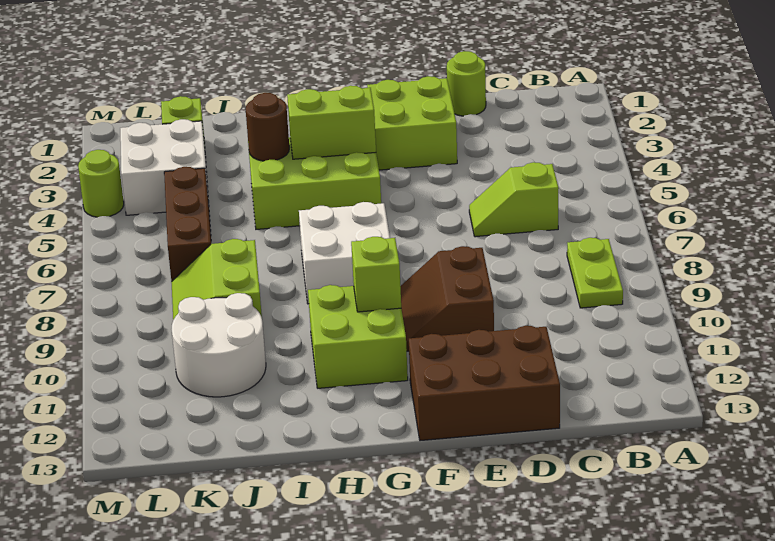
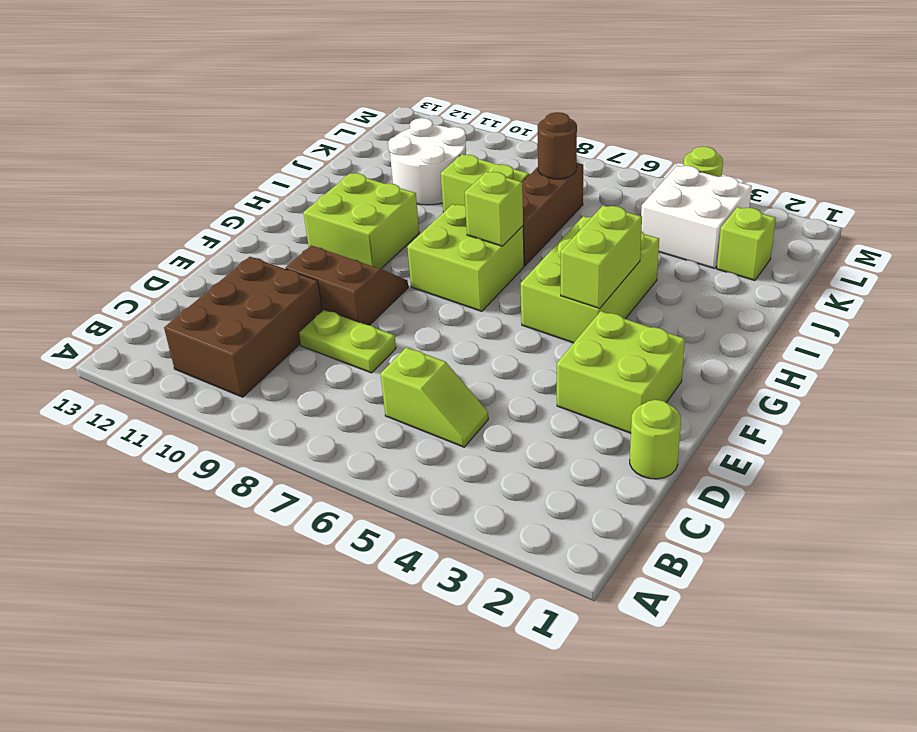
lime plate B8:B9 level 1 -> lime plate D8:D9 level 1
lime slope C6:D6 level 1 top C -> lime slope C5:C6 level 1 top 6
brown brick D12:F13 level 1 -> brown brick B10:D11 level 1
white brick G7:H8 level 1 -> lime brick G7:H8 level 1
lime brick G10 level 2 -> lime brick H7 level 2
brown round brick I4 level 2 -> brown round brick K7 level 2
brown brick K5:K7 level 1 -> brown brick I7:K7 level 1

